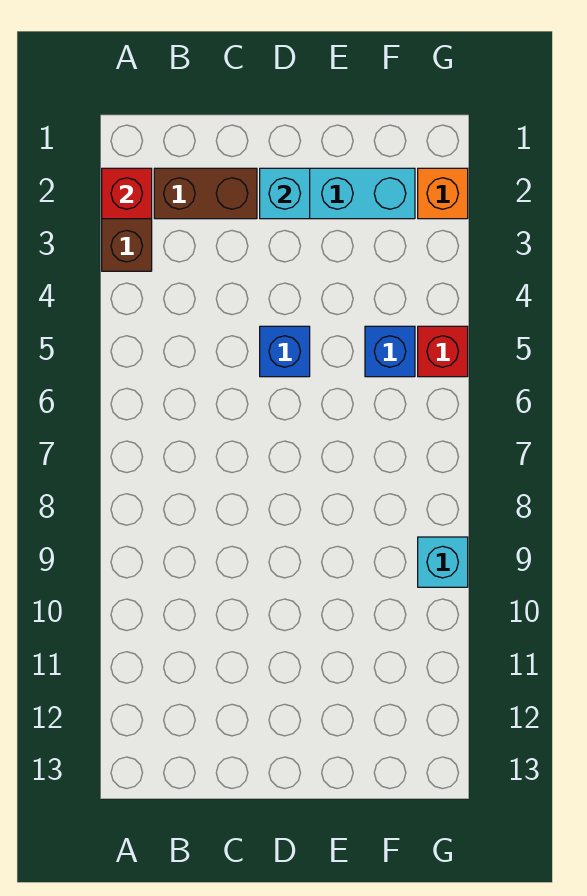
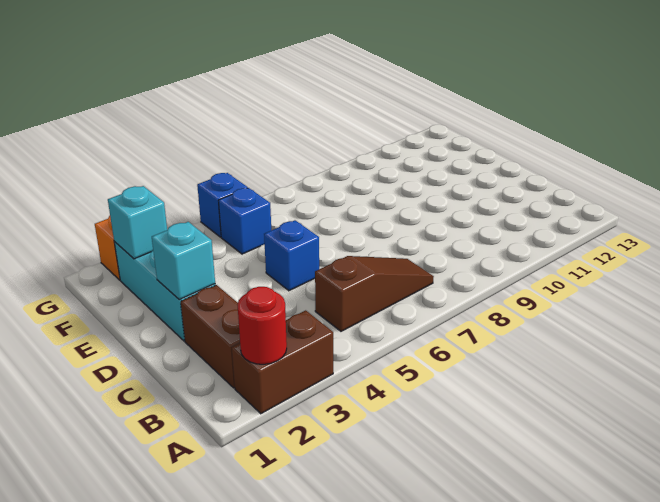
red brick A2 level 2 -> red round brick A2 level 2
none -> brown slope B5:B7 level 1 top 5
red brick G5 level 1 -> blue brick G5 level 1
cyan brick G9 level 1 -> cyan brick F2 level 2

